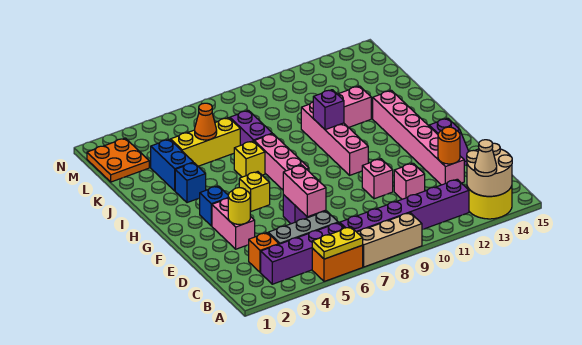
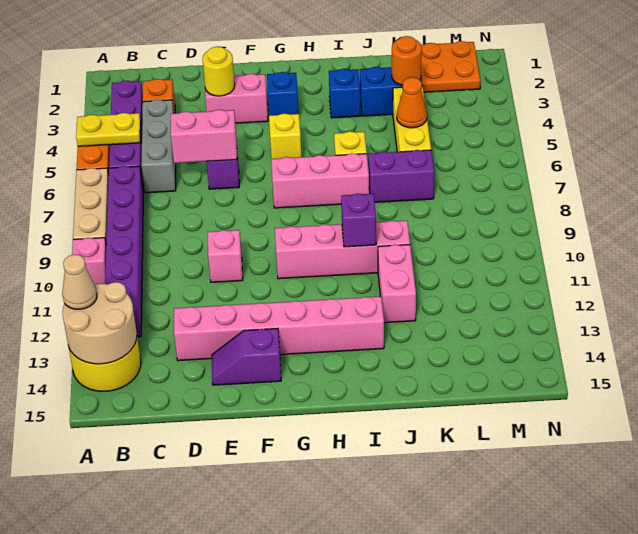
yellow plate A5:A6 level 2 -> yellow plate A5:B5 level 2
pink brick D11 level 1 -> pink brick A10 level 1
orange round brick D13 level 2 -> orange round brick K3 level 2

